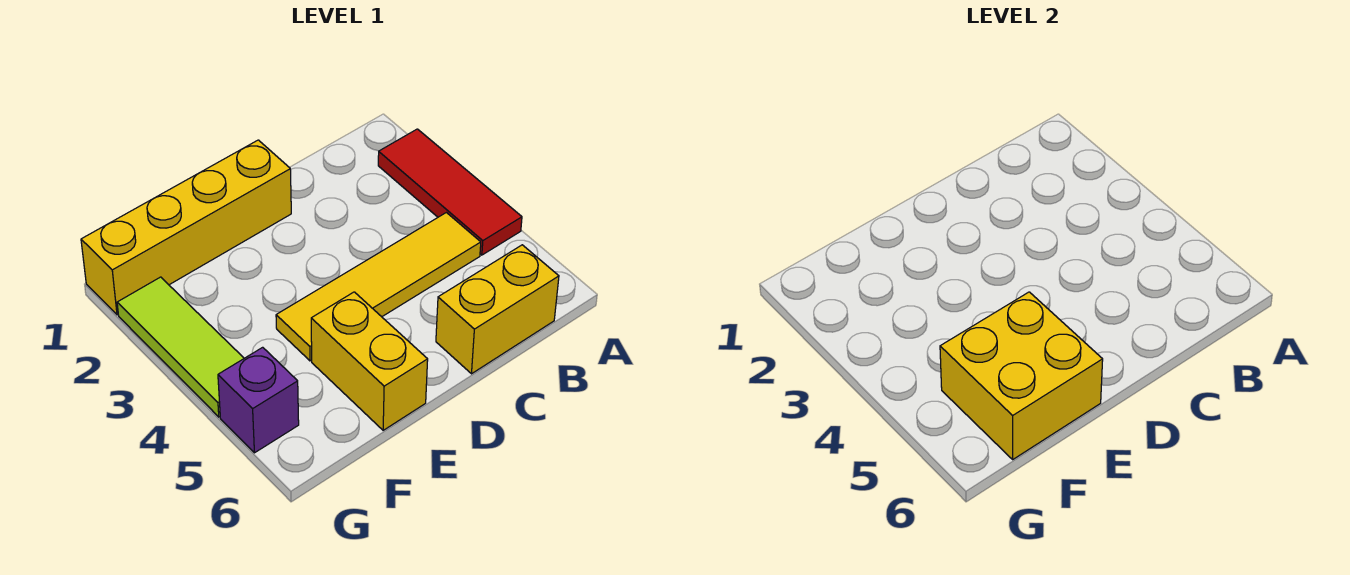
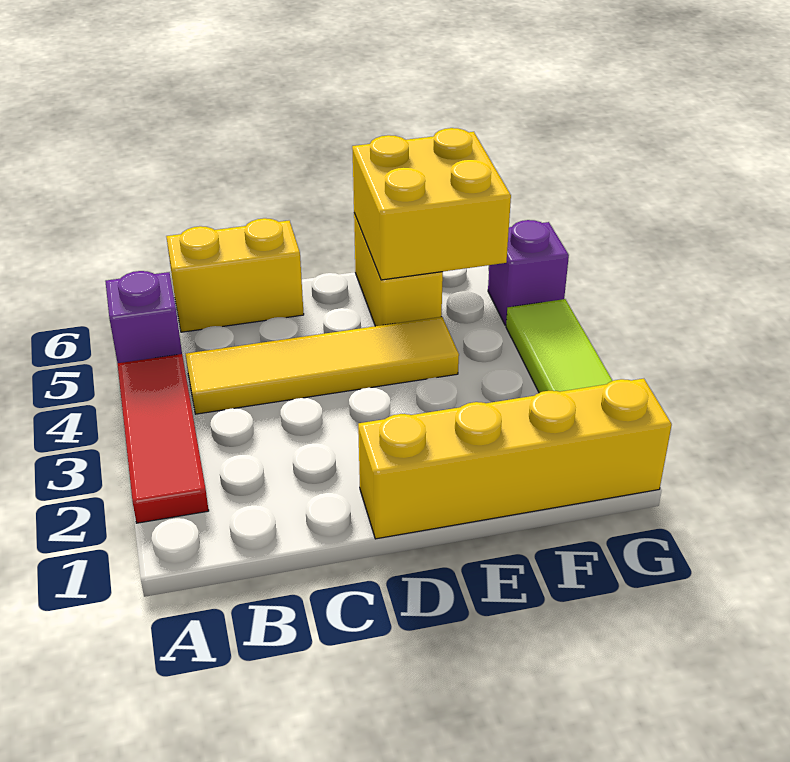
none -> purple brick A5 level 1

